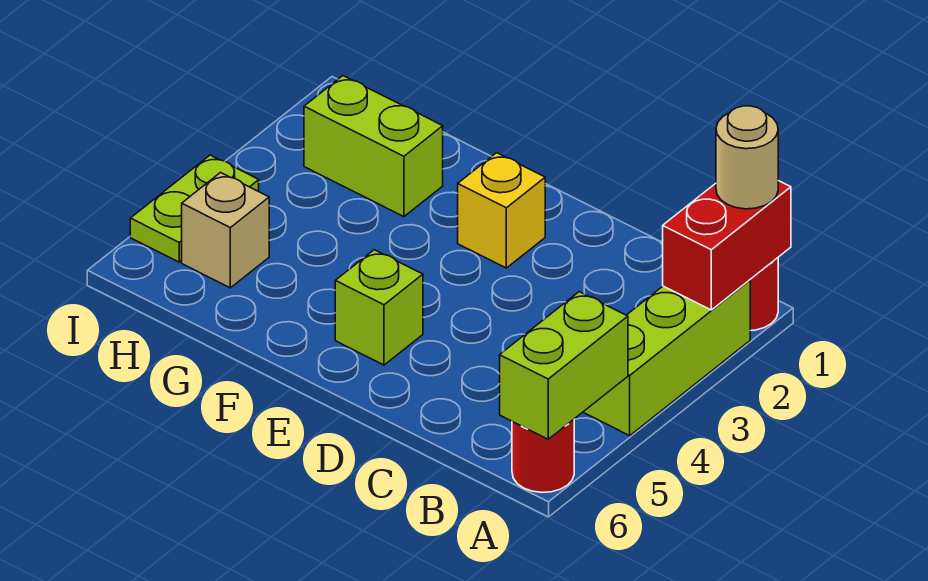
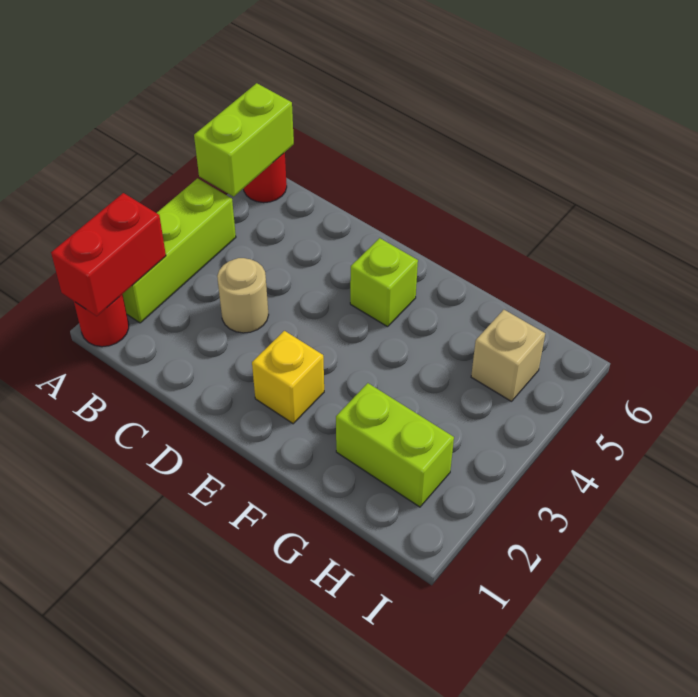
tan round brick A1 level 3 -> tan round brick C3 level 1
lime plate I4:I5 level 1 -> none

